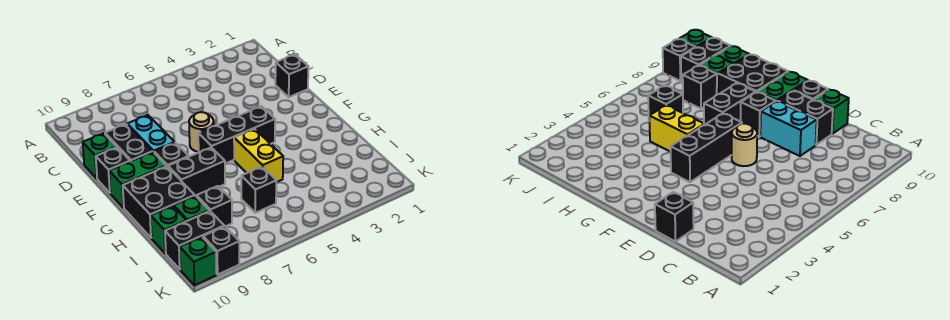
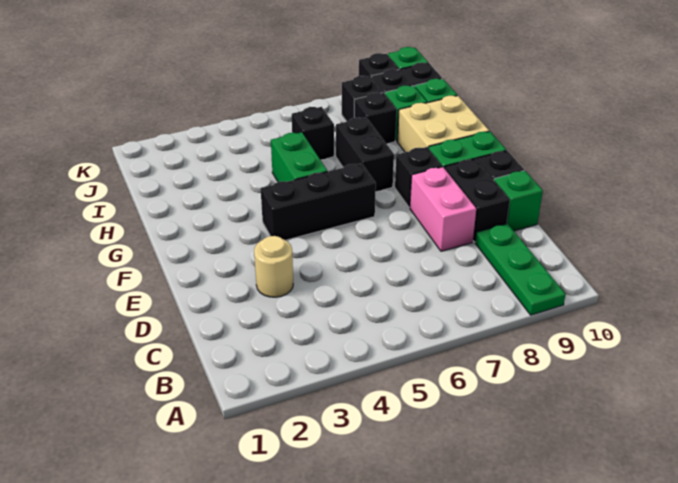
none -> green plate A9:C9 level 1
black brick D1 level 1 -> black brick J8 level 1
cyan brick D8:E8 level 1 -> pink brick D8:E8 level 1
tan round brick E6 level 1 -> tan round brick D3 level 1
yellow brick G5:H5 level 1 -> green brick G5:H5 level 1
black brick G7:G8 level 1 -> black brick G7:H7 level 1
black brick G9:H10 level 1 -> tan brick G9:H10 level 1

